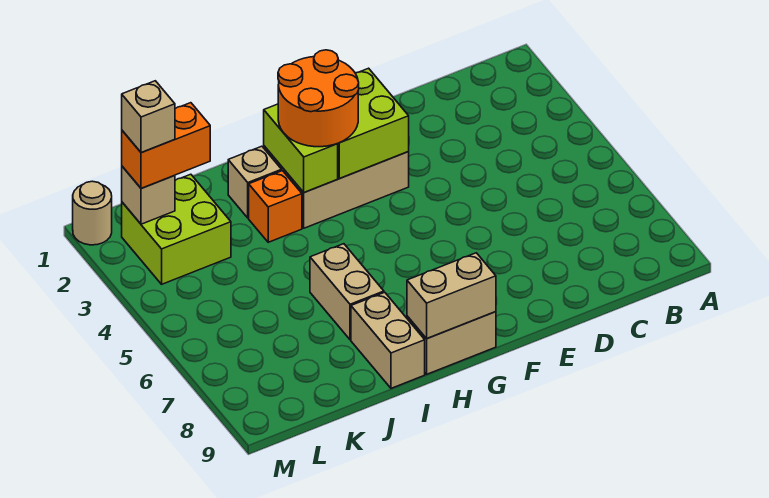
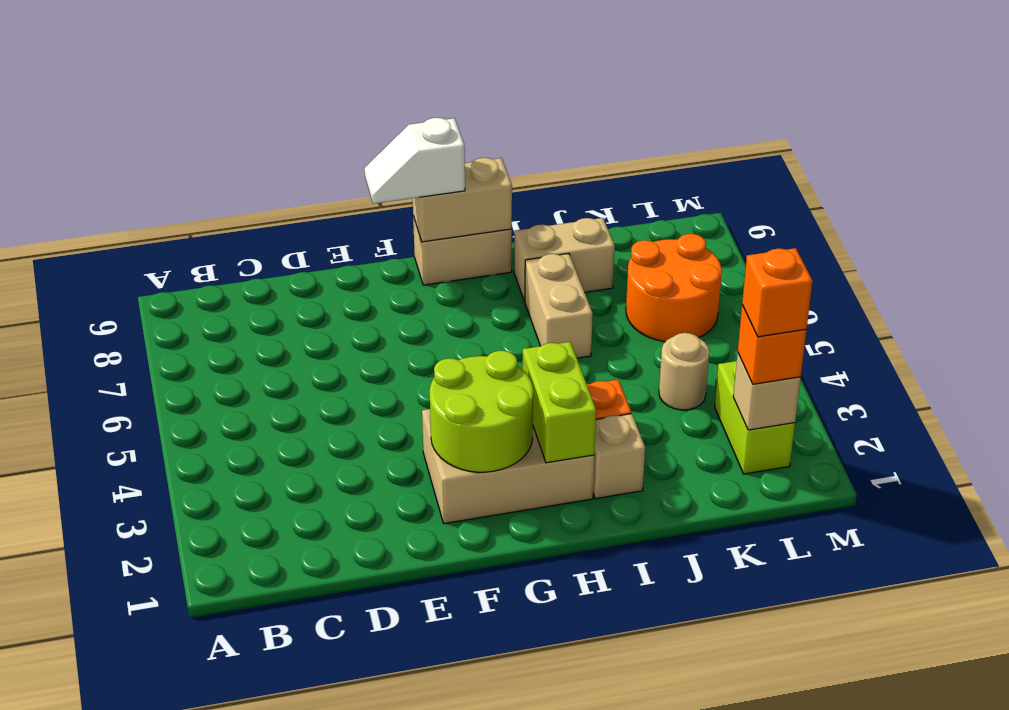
lime brick F2:G3 level 2 -> lime round brick F2:G3 level 2
none -> white slope F9:G9 level 3 top G
orange round brick G2:H3 level 3 -> orange round brick K6:L7 level 1
tan brick I8:I9 level 1 -> tan brick I8:J8 level 1
lime brick K2:L3 level 1 -> lime brick L2:L3 level 1
orange brick K2:L2 level 3 -> orange brick L2 level 3
tan brick L2 level 4 -> orange brick L2 level 4
tan round brick M1 level 1 -> tan round brick K4 level 1

